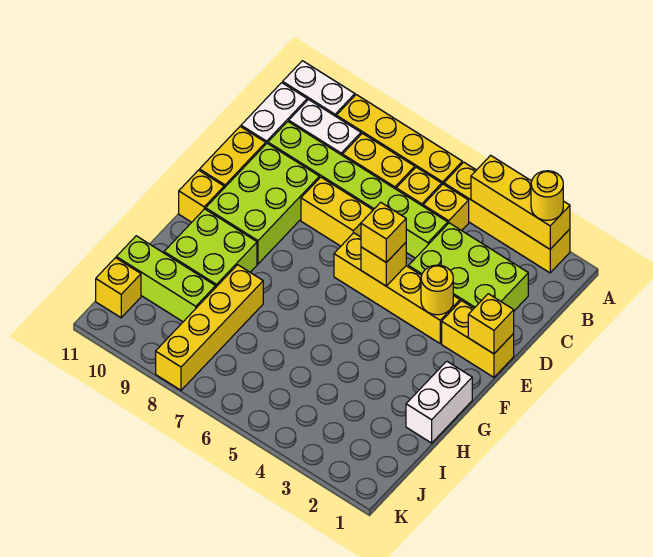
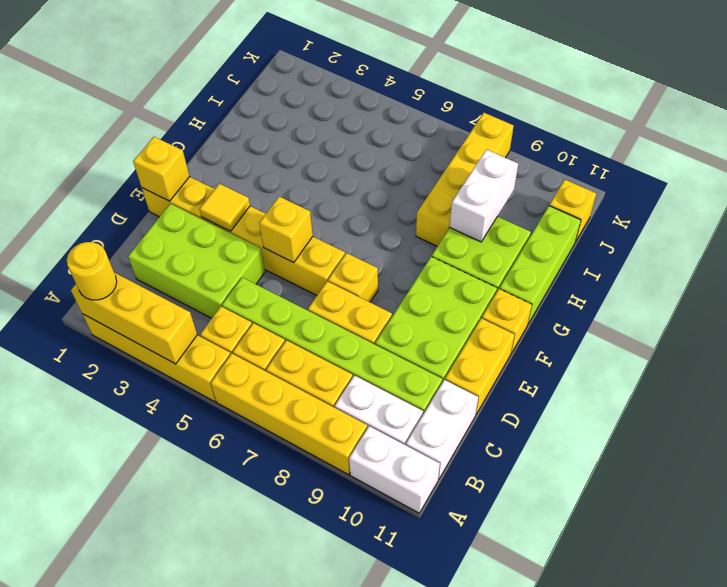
yellow round brick E3 level 2 -> yellow tile E3 level 2
yellow brick E5 level 3 -> yellow brick E7 level 1
white brick G1:H1 level 1 -> white brick H9:I9 level 2
lime brick I9:I11 level 1 -> lime brick G11:I11 level 1

